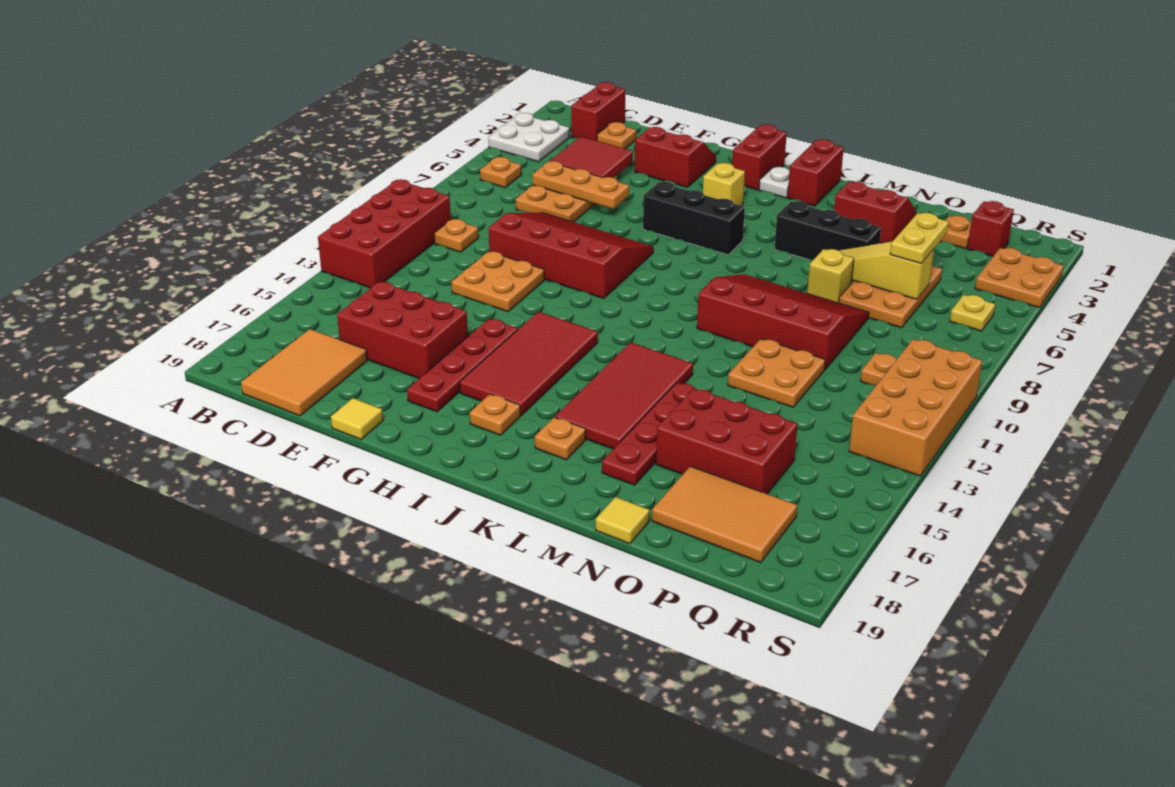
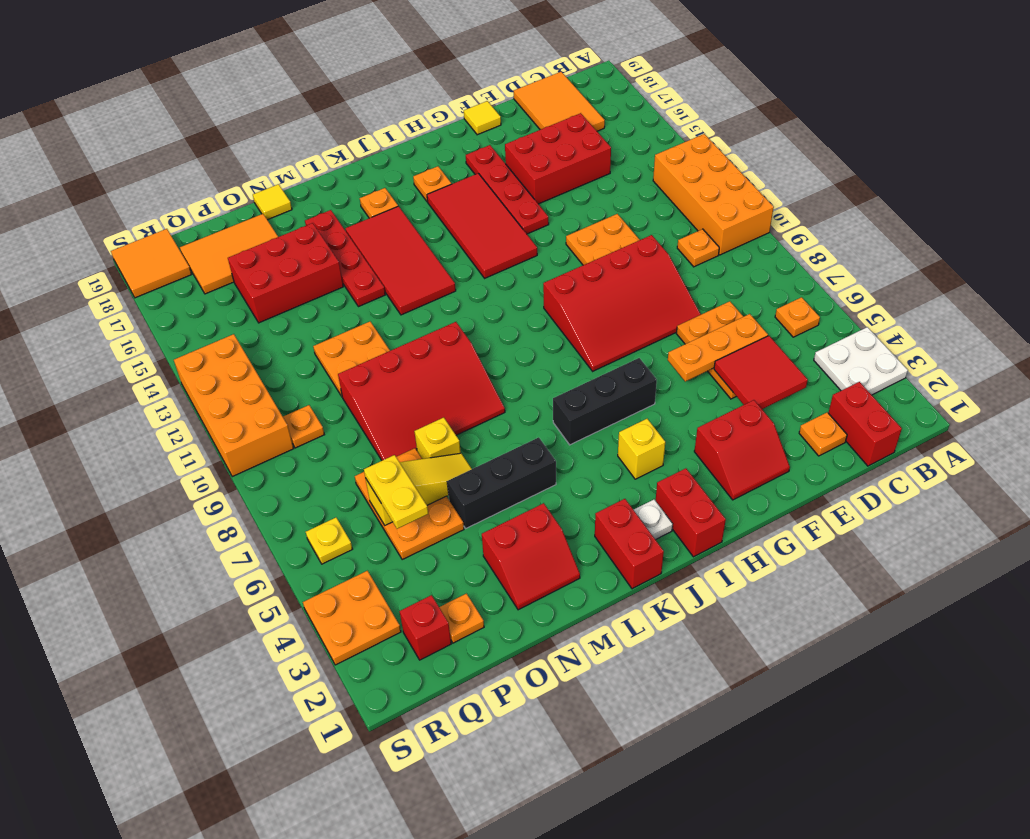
red brick A10:B13 level 1 -> orange brick A10:B13 level 1
none -> orange tile R18:S19 level 1

